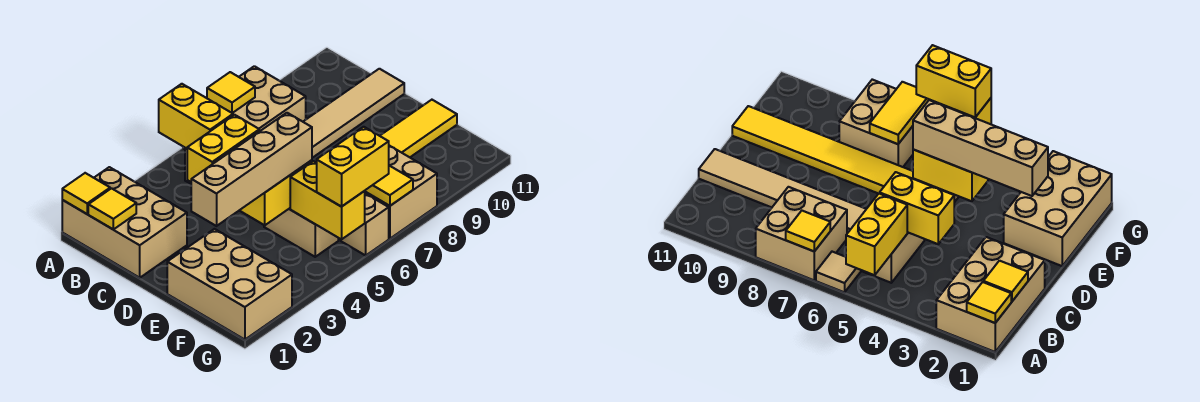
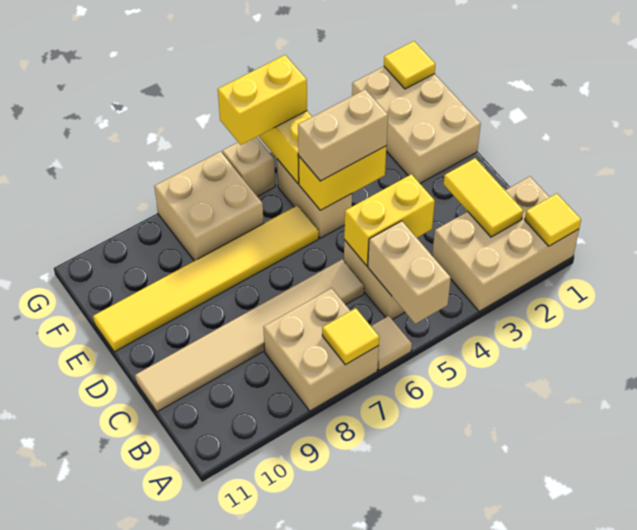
tan brick A1:C2 level 1 -> tan brick A1:B3 level 1
yellow brick A5:B5 level 2 -> tan brick A5:B5 level 2
yellow tile B1 level 2 -> yellow tile G1 level 2
tan brick E2:E5 level 3 -> tan brick E4:E5 level 3
yellow tile F7:G7 level 2 -> yellow tile B2:C2 level 2

